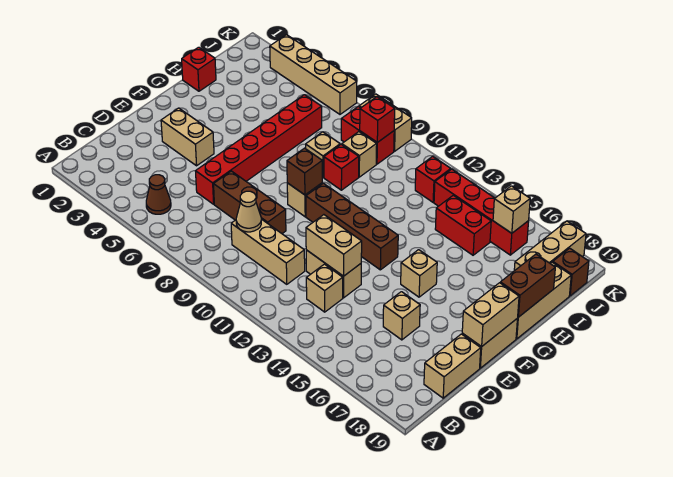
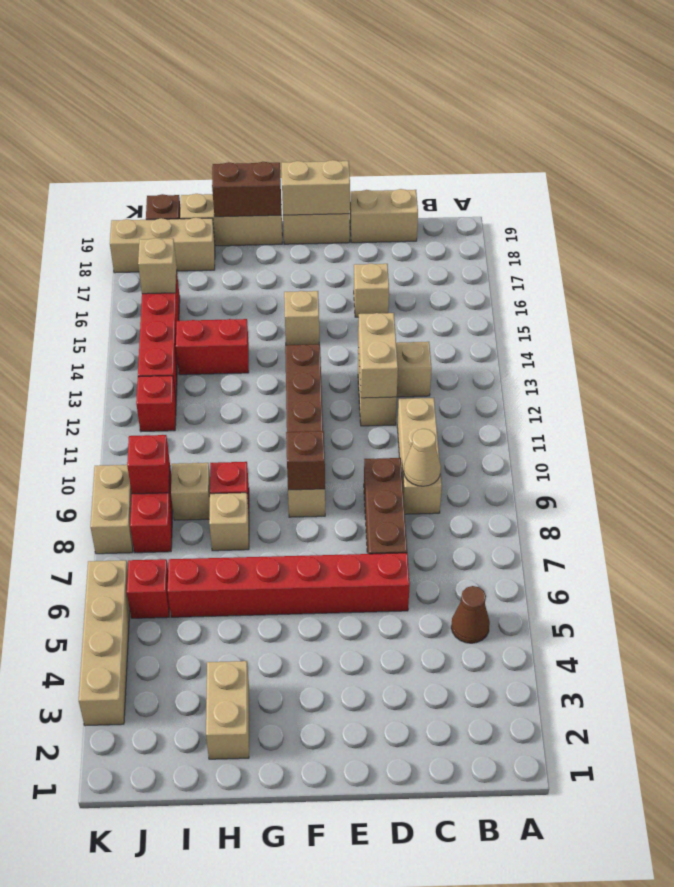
tan brick E3:E4 level 1 -> tan brick H2:H3 level 1
red brick H1 level 1 -> red brick J6 level 1
red brick I14:I15 level 1 -> red brick H14:I14 level 1

